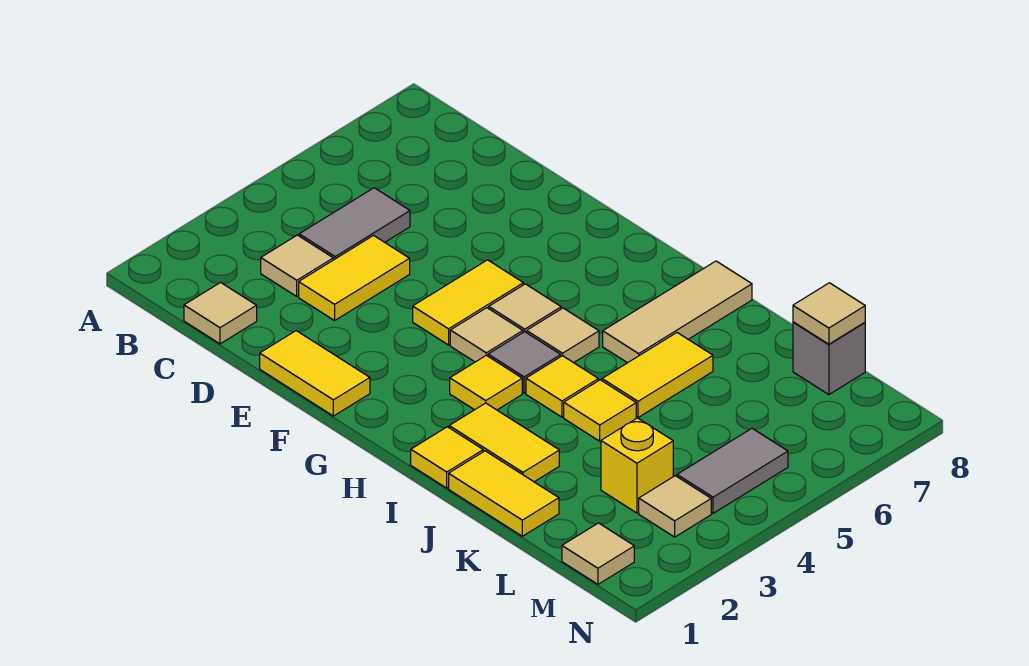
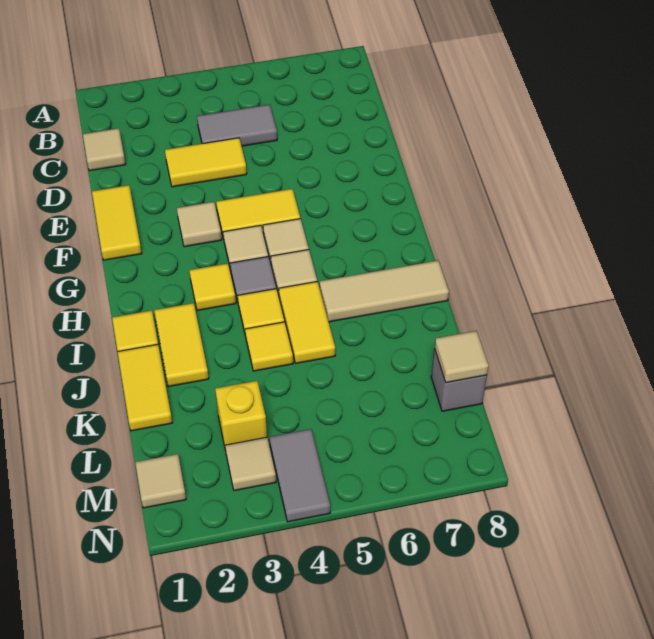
tan tile C3 level 1 -> tan tile F3 level 1
yellow tile J5:J6 level 1 -> yellow tile I5:J5 level 1
grey tile M4:M5 level 1 -> grey tile M4:N4 level 1

